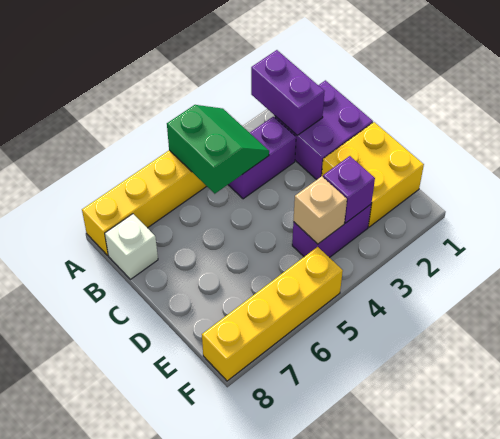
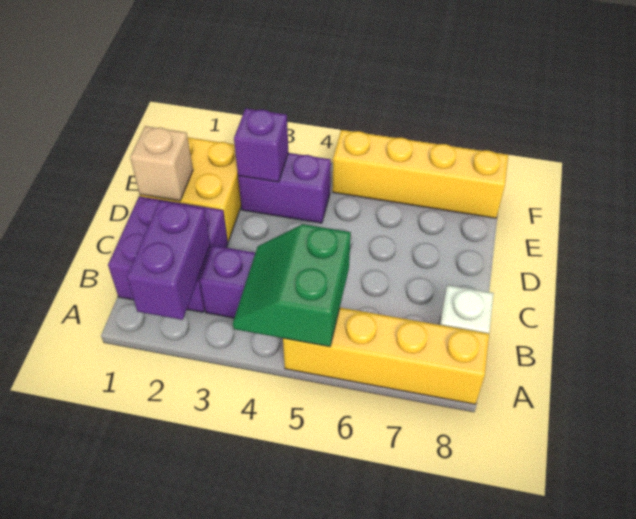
tan brick E4 level 2 -> tan brick D1 level 2

